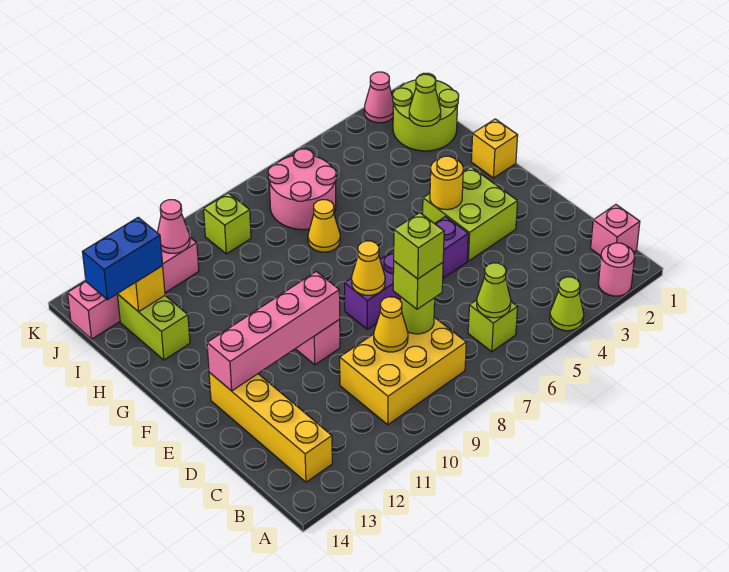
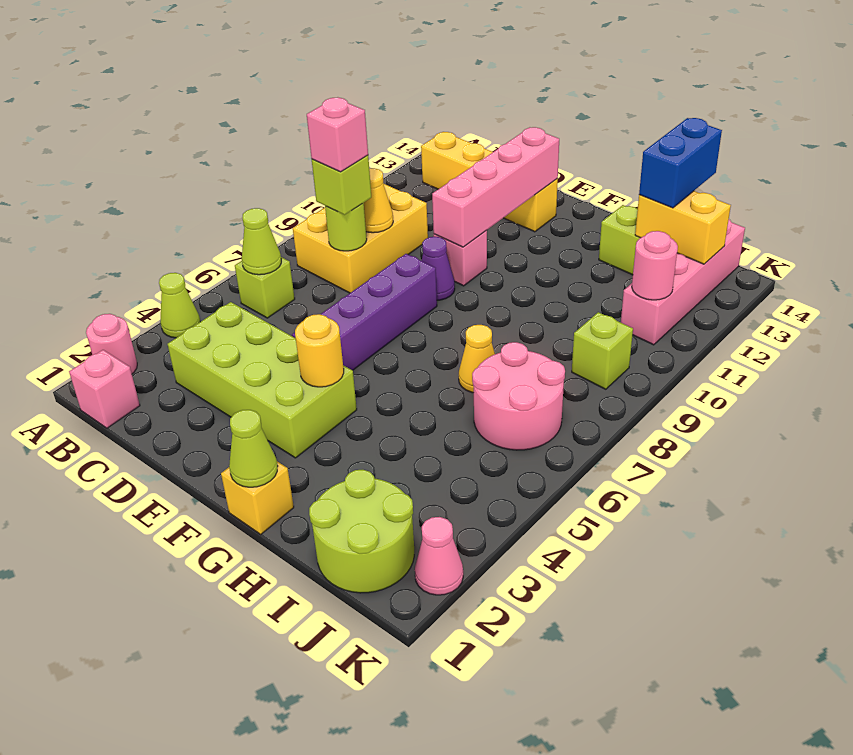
lime brick C8 level 4 -> pink brick C8 level 4
lime brick E3:F4 level 1 -> lime brick C3:F4 level 1
yellow cone E8 level 2 -> none
none -> purple cone E9 level 1
lime cone I2 level 2 -> lime cone G1 level 2
pink cone J11 level 2 -> pink round brick J11 level 2

